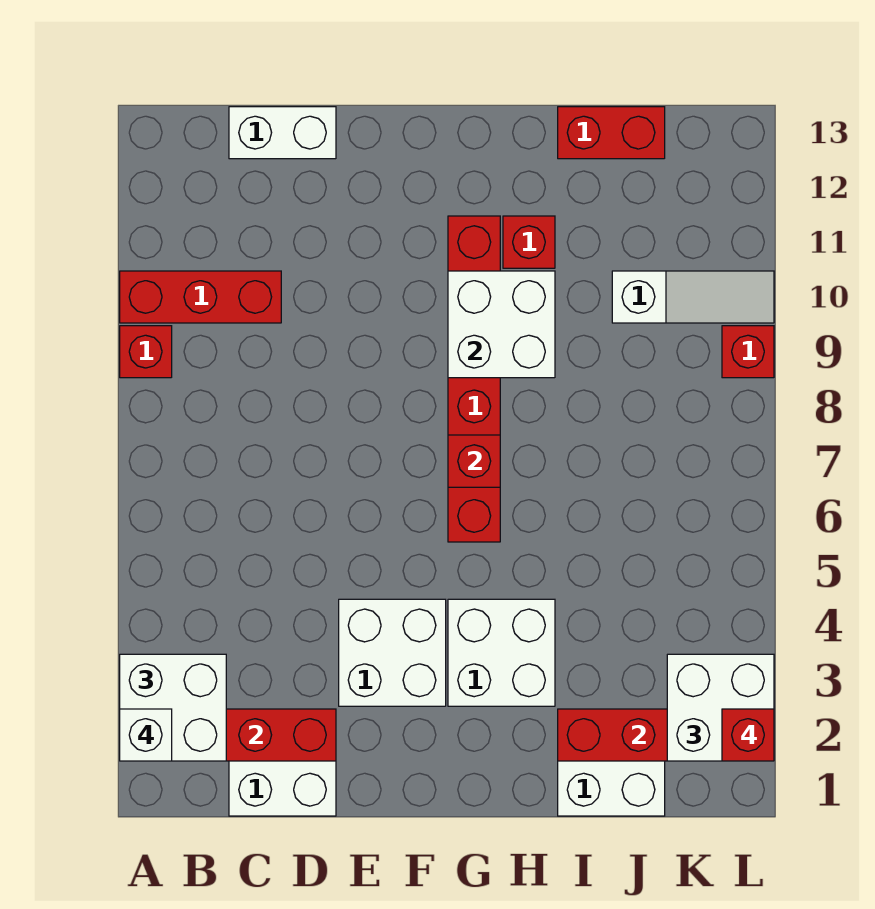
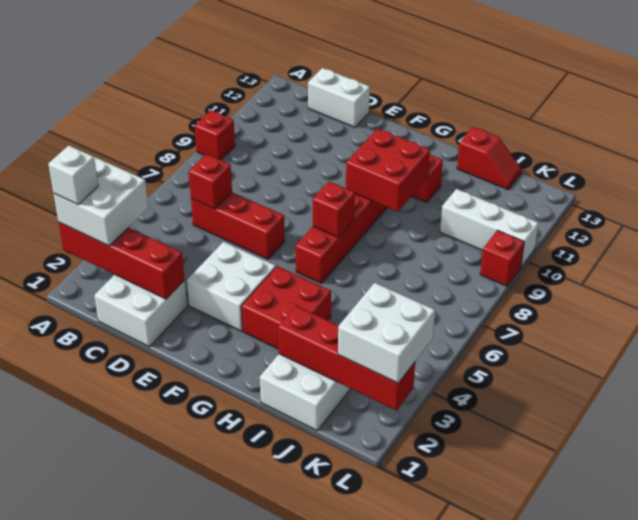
red brick A10:C10 level 1 -> red brick C6:E6 level 1
white brick G3:H4 level 1 -> red brick G3:H4 level 1
white brick G9:H10 level 2 -> red brick G9:H10 level 2
red brick I13:J13 level 1 -> red slope I13:J13 level 1 top I
white slope J10:L10 level 1 top J -> white brick J10:L10 level 1
red brick L2 level 4 -> red brick C6 level 2

